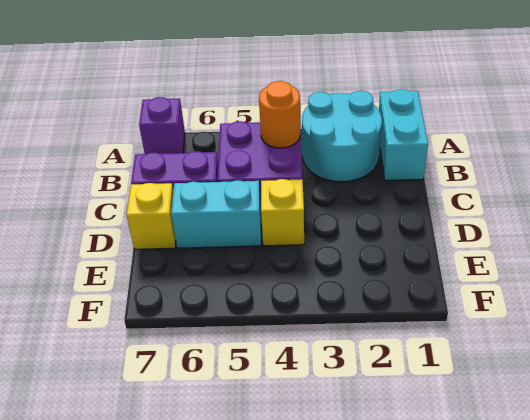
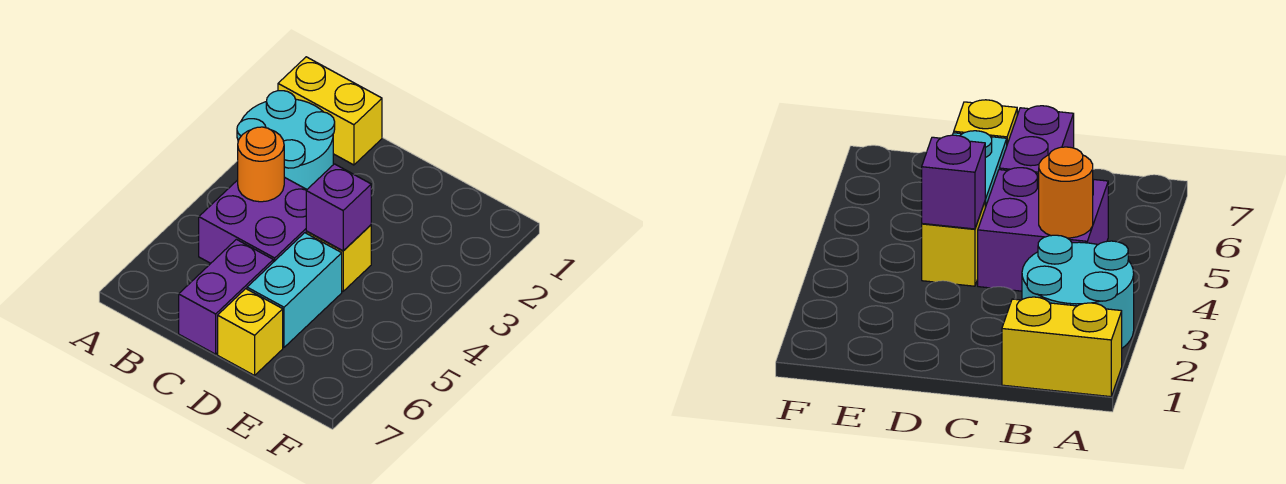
cyan brick A1:B1 level 1 -> yellow brick A1:B1 level 1
purple brick A7 level 1 -> purple brick D4 level 2

